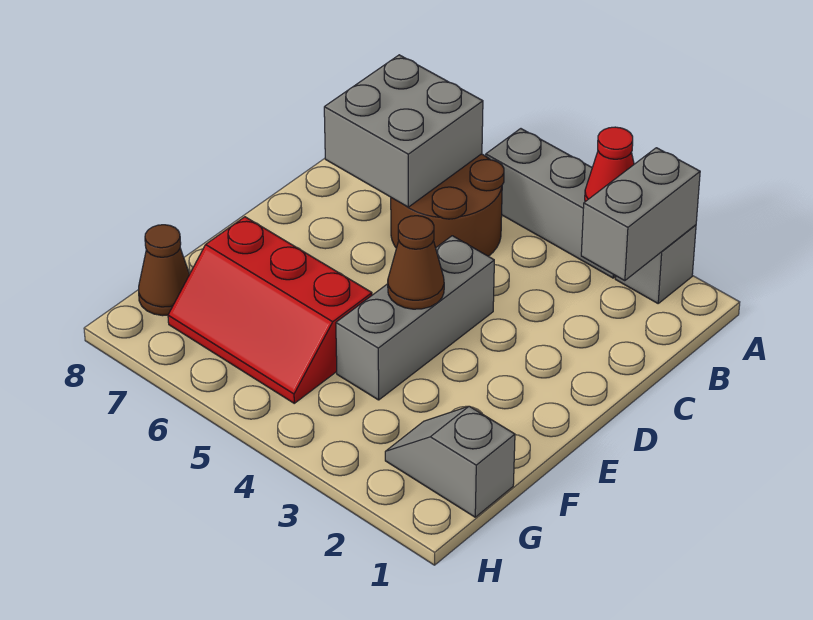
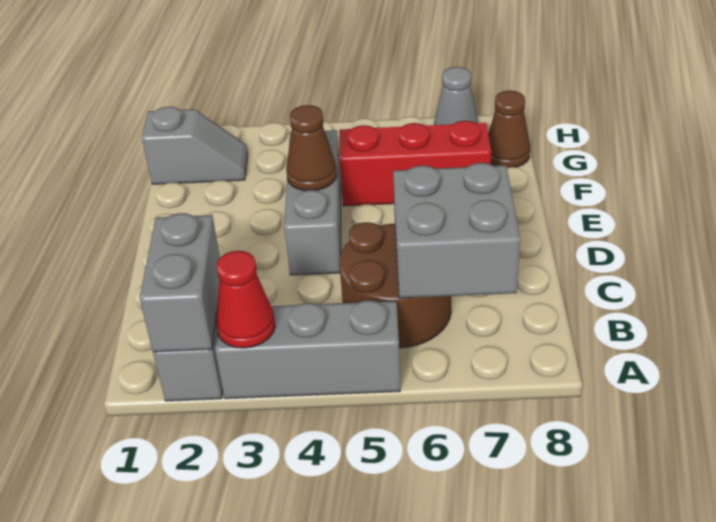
none -> grey cone H7 level 1

